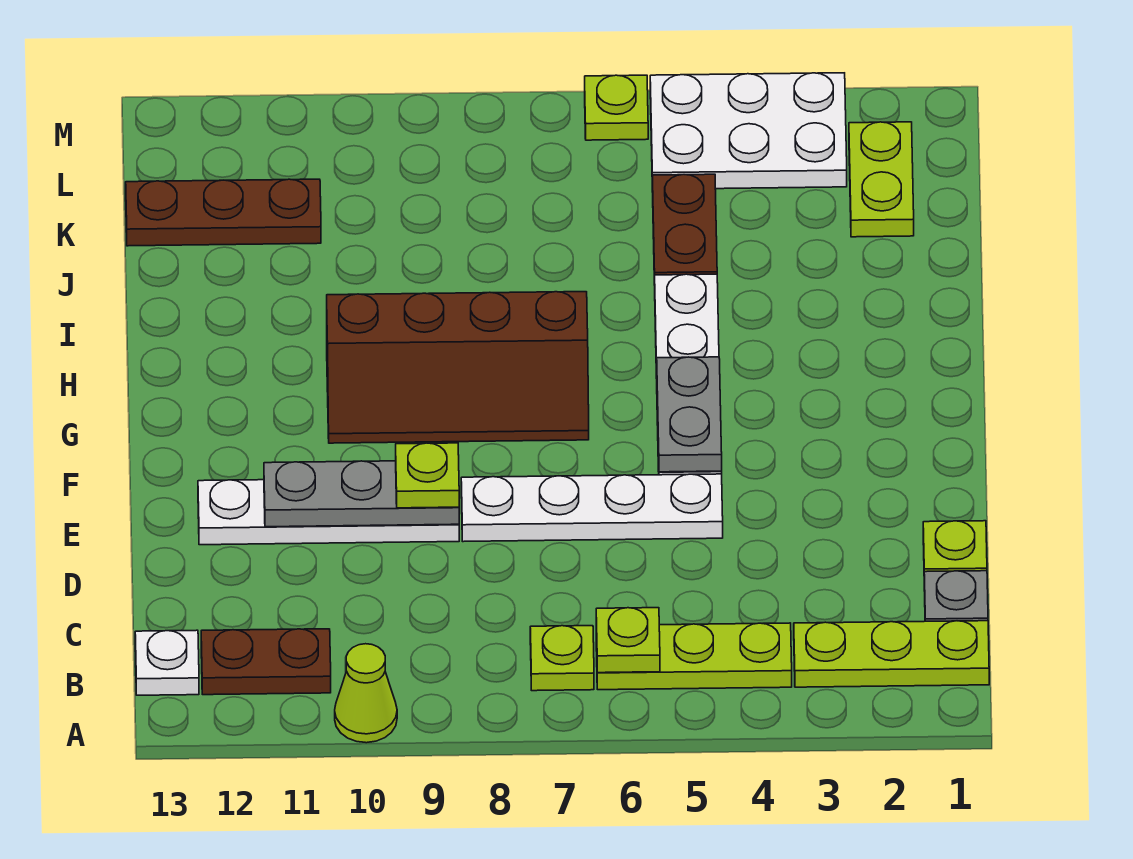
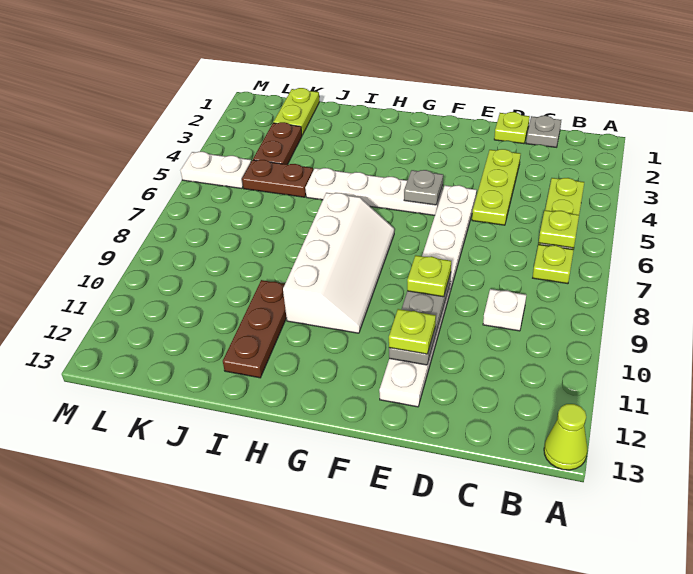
lime cone A10 level 1 -> lime cone A13 level 1
lime plate B1:B3 level 1 -> lime plate D3:D5 level 1
brown plate B11:B12 level 1 -> brown plate K3:K4 level 1
white plate B13 level 1 -> white plate C9 level 1
grey plate F5:G5 level 2 -> grey plate F5 level 2
brown slope G7:H10 level 1 top H -> white slope G7:H10 level 1 top H
lime plate K2:L2 level 1 -> lime plate K1:K2 level 1
brown plate K11:K13 level 1 -> brown plate I10:I12 level 1
white plate L3:M5 level 1 -> white plate L5:M5 level 1
lime plate M6 level 1 -> lime plate E11 level 3

